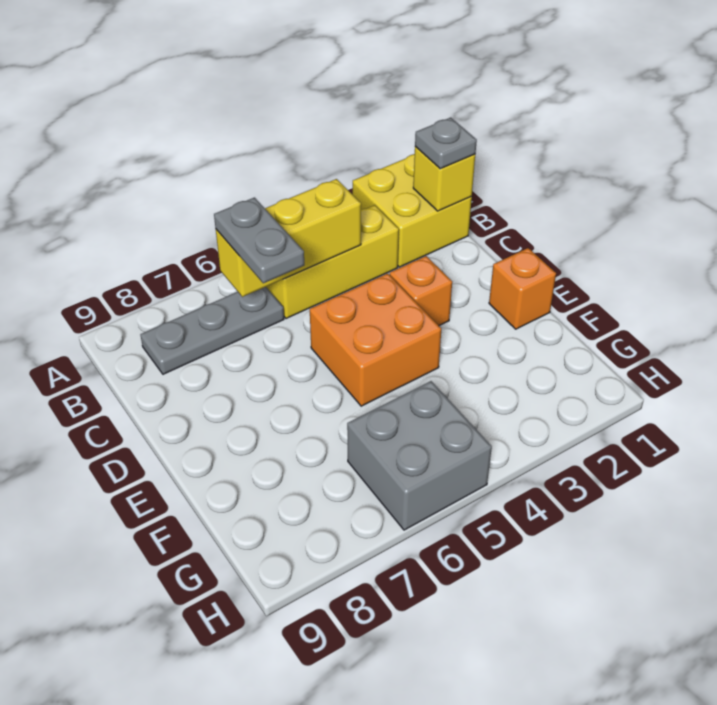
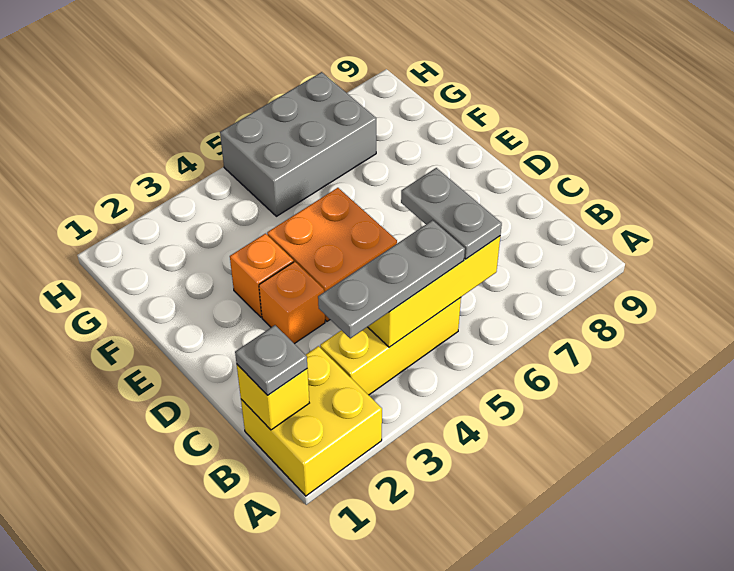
grey plate B6:B8 level 1 -> grey plate B3:B5 level 3
orange brick E1 level 1 -> orange brick E3 level 1
grey brick G5:H6 level 1 -> grey brick G5:H7 level 1

